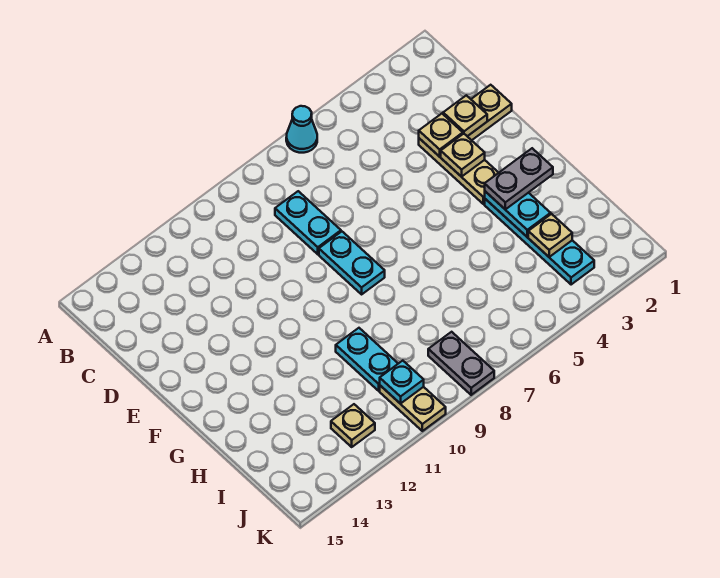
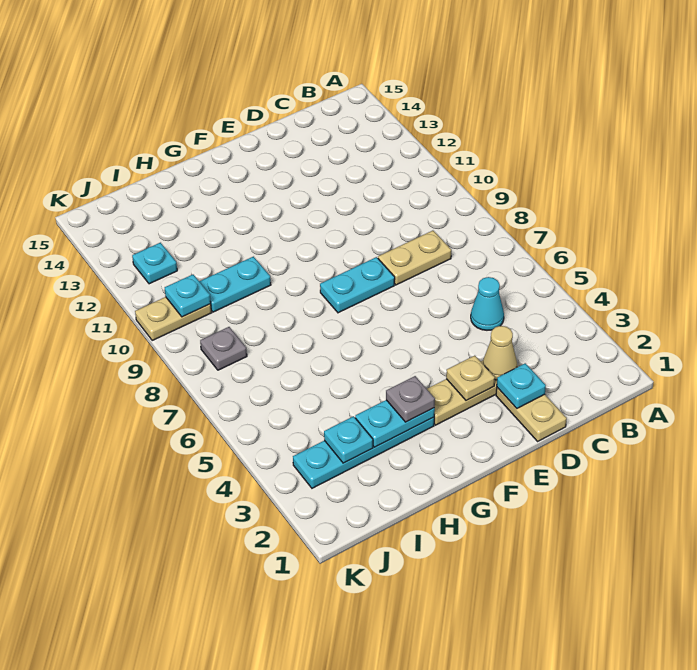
cyan cone A6 level 1 -> cyan cone C5 level 1
cyan plate C8:D8 level 1 -> tan plate C8:D8 level 1
tan plate D2 level 2 -> cyan plate D2 level 2
tan plate D3 level 2 -> tan cone D3 level 2
grey plate G2:G3 level 3 -> grey plate G3 level 3
tan plate I3 level 2 -> cyan plate I3 level 2
grey plate J8:K8 level 1 -> grey plate J8 level 1
tan plate J12 level 1 -> cyan plate J12 level 1

